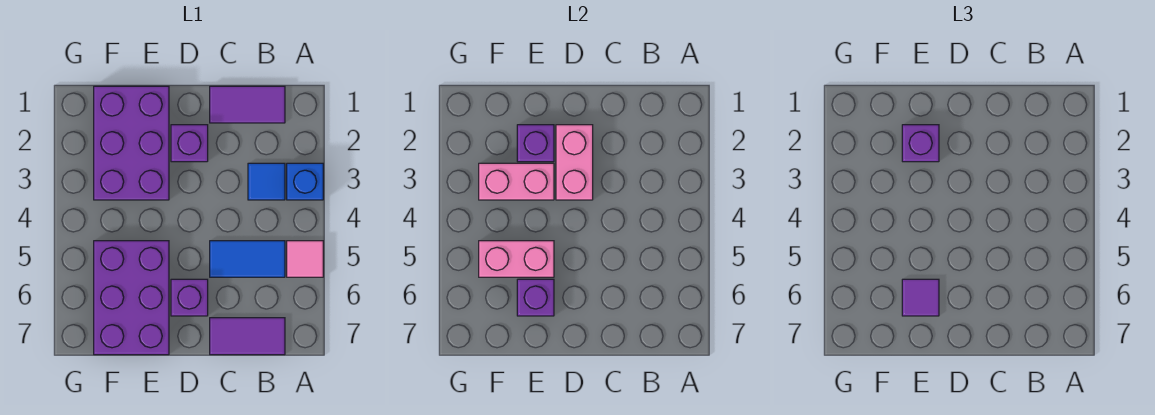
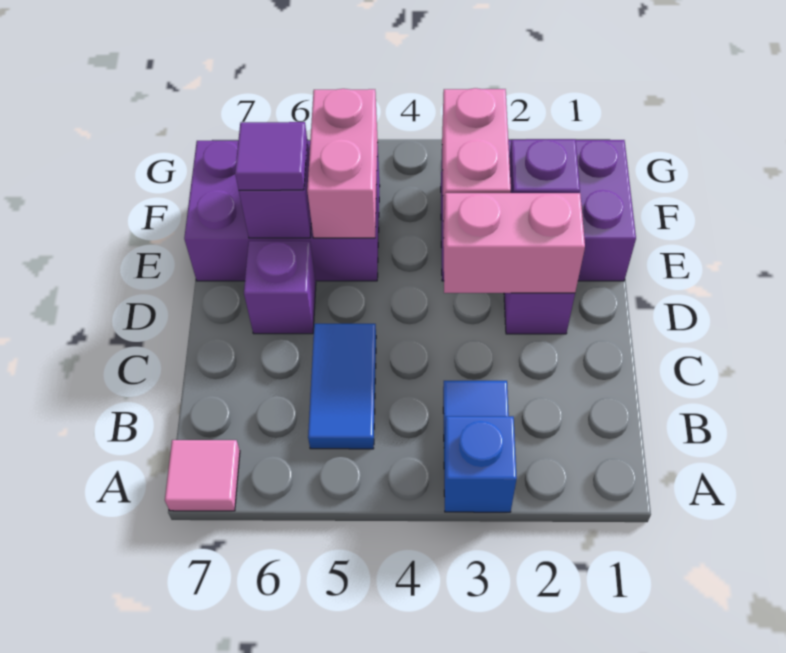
pink tile A5 level 1 -> pink tile A7 level 1
purple tile B1:C1 level 1 -> none
purple tile B7:C7 level 1 -> none
purple brick E2 level 3 -> none

